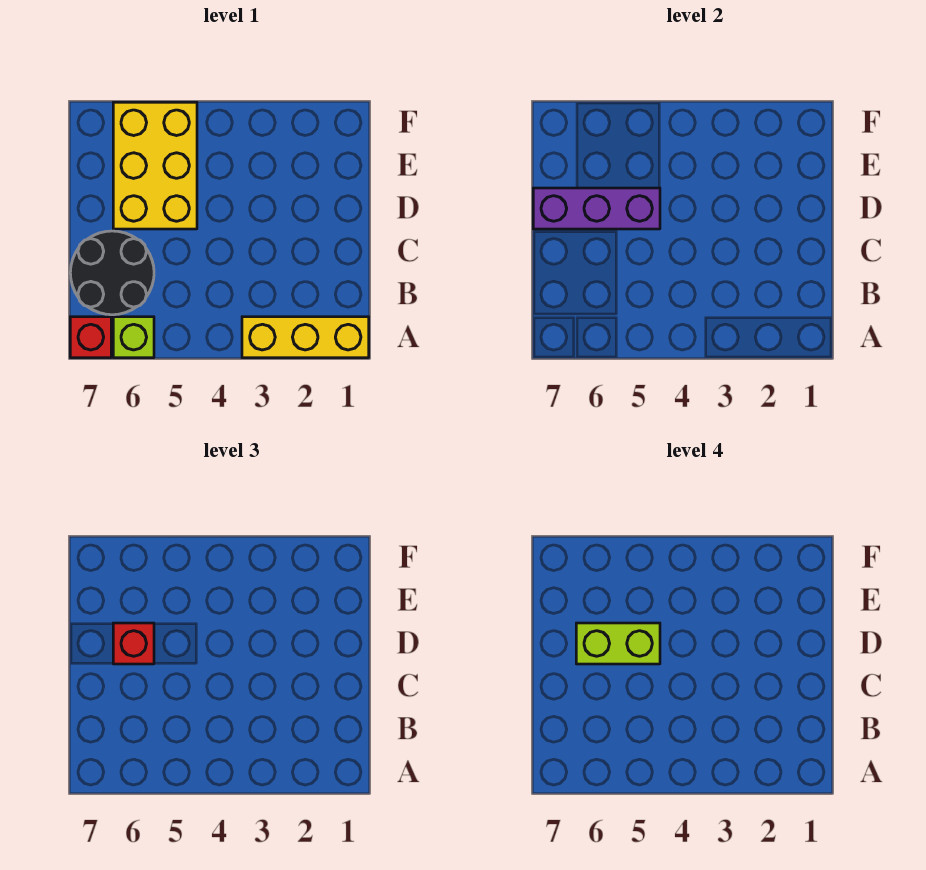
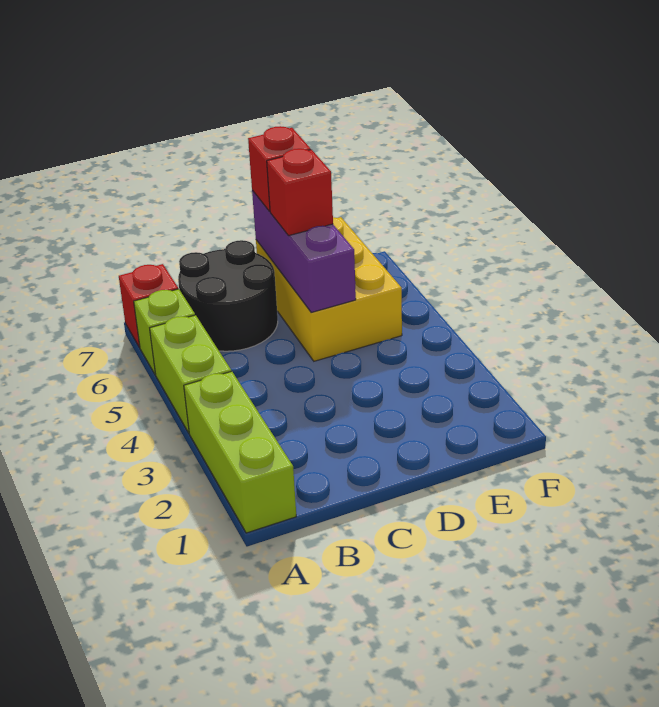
yellow brick A1:A3 level 1 -> lime brick A1:A3 level 1
yellow brick D5:F6 level 1 -> yellow brick D5:E7 level 1
lime brick D5:D6 level 4 -> lime brick A4:A5 level 1
none -> red brick D7 level 3

